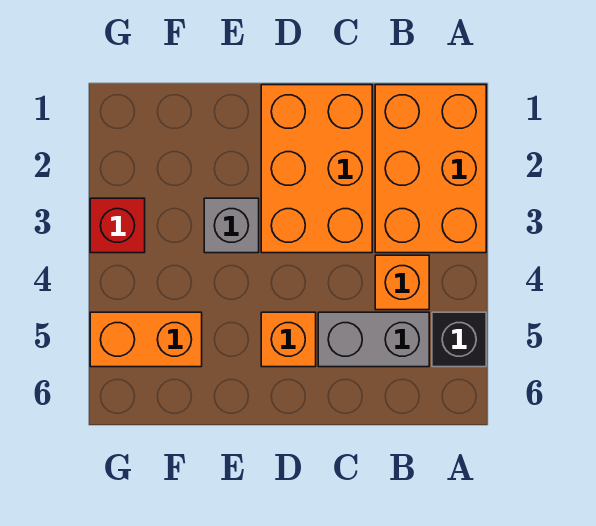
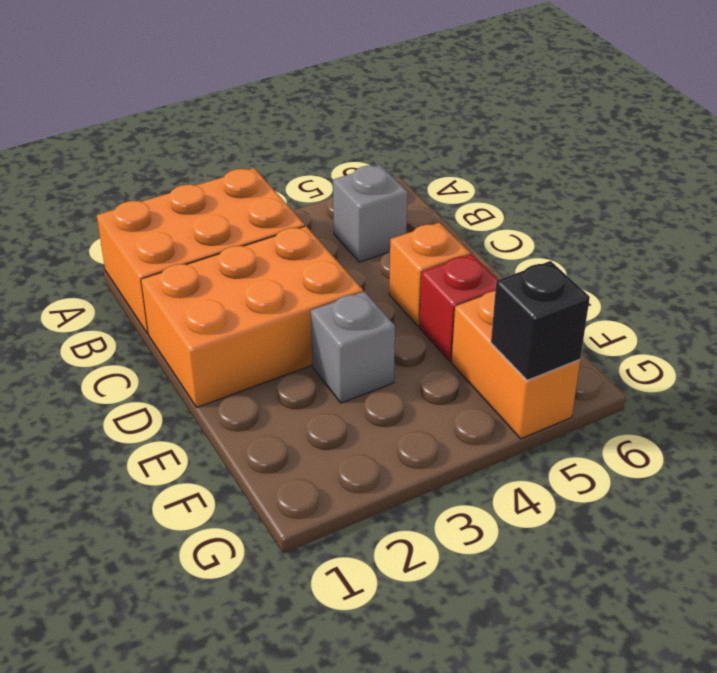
black brick A5 level 1 -> black brick G5 level 2
orange brick B4 level 1 -> none
grey brick B5:C5 level 1 -> grey brick B5 level 1
red brick G3 level 1 -> red brick E5 level 1

